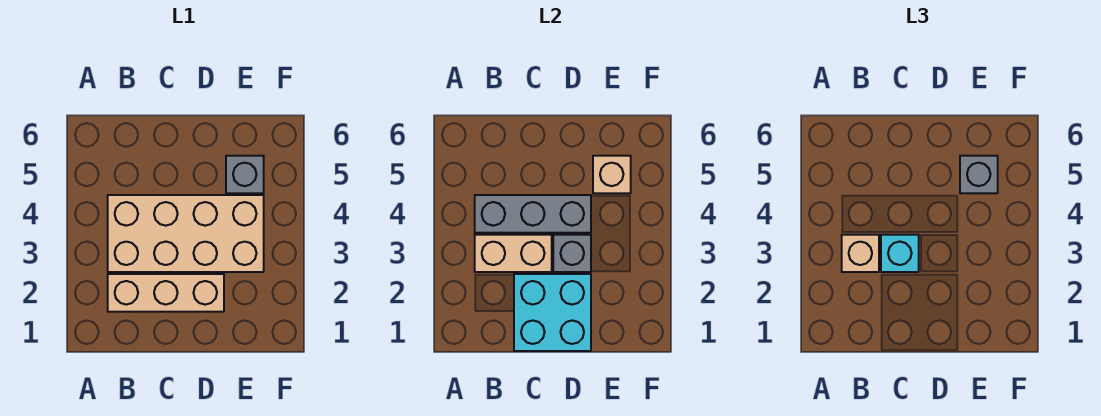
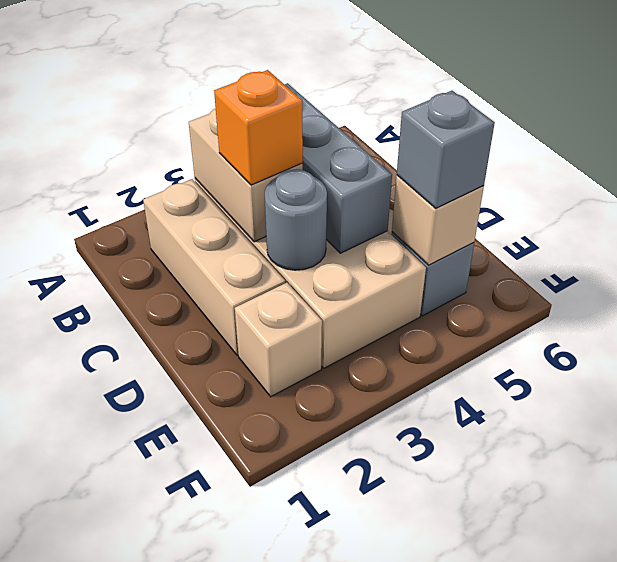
tan brick B3 level 3 -> tan brick E2 level 1
cyan brick C1:D2 level 2 -> none
cyan brick C3 level 3 -> orange brick C3 level 3
grey brick D3 level 2 -> grey round brick D3 level 2

